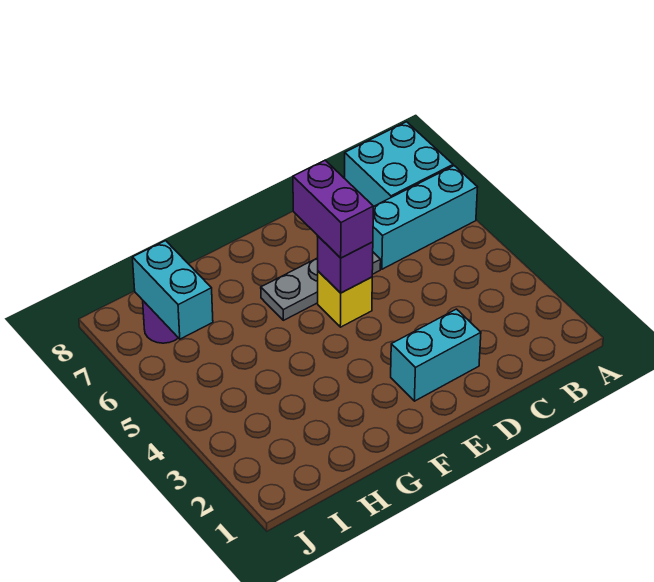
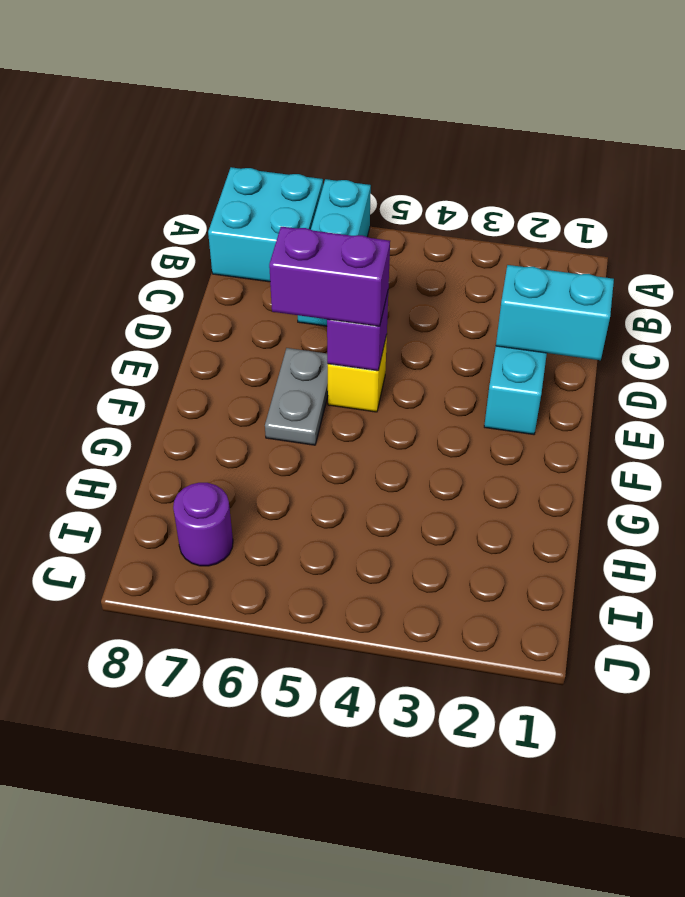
grey plate D6:F6 level 1 -> grey plate E6:F6 level 1
cyan brick I6:I7 level 2 -> cyan brick D1:D2 level 2

